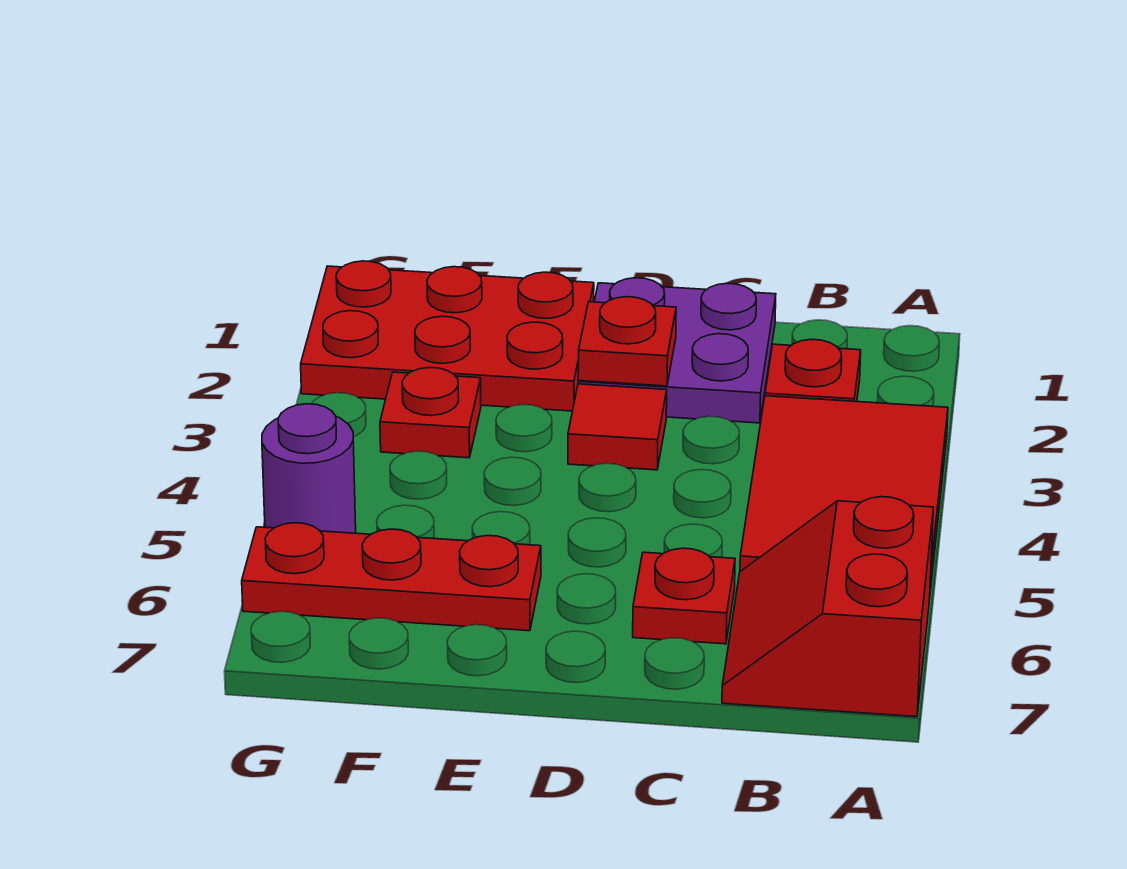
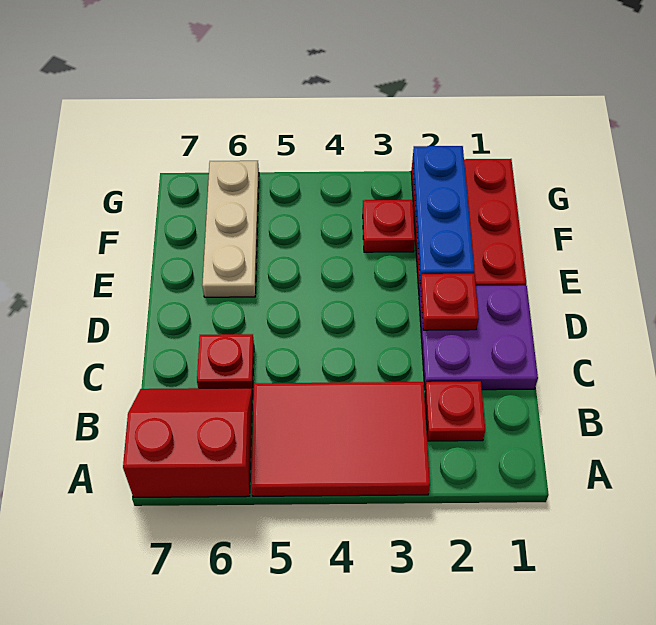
red tile D3 level 1 -> none
none -> blue plate E2:G2 level 2
red plate E6:G6 level 1 -> tan plate E6:G6 level 1
purple round brick G5 level 1 -> none

